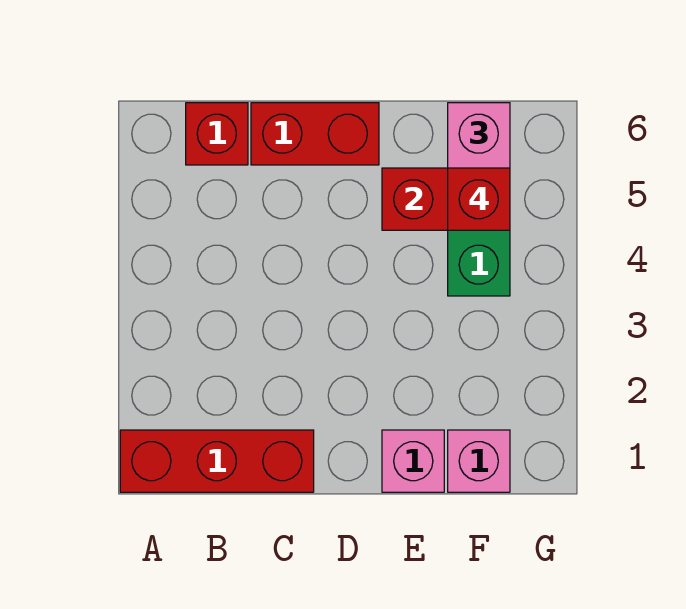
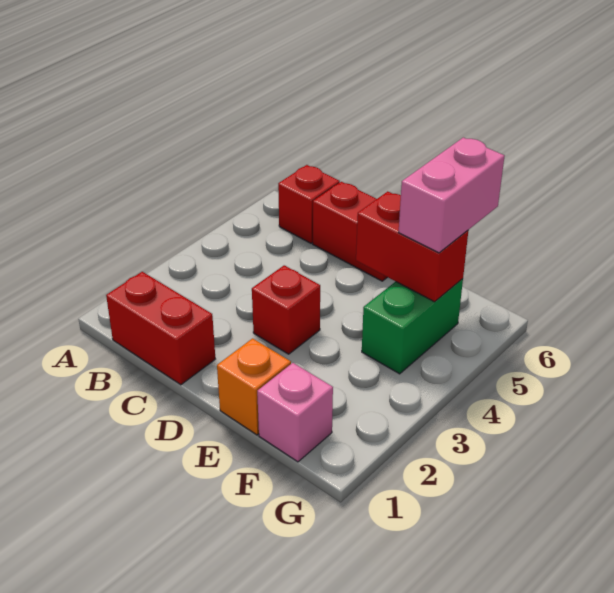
red brick A1:C1 level 1 -> red brick B1:C1 level 1
pink brick E1 level 1 -> orange brick E1 level 1
red brick F5 level 4 -> red brick D3 level 1

